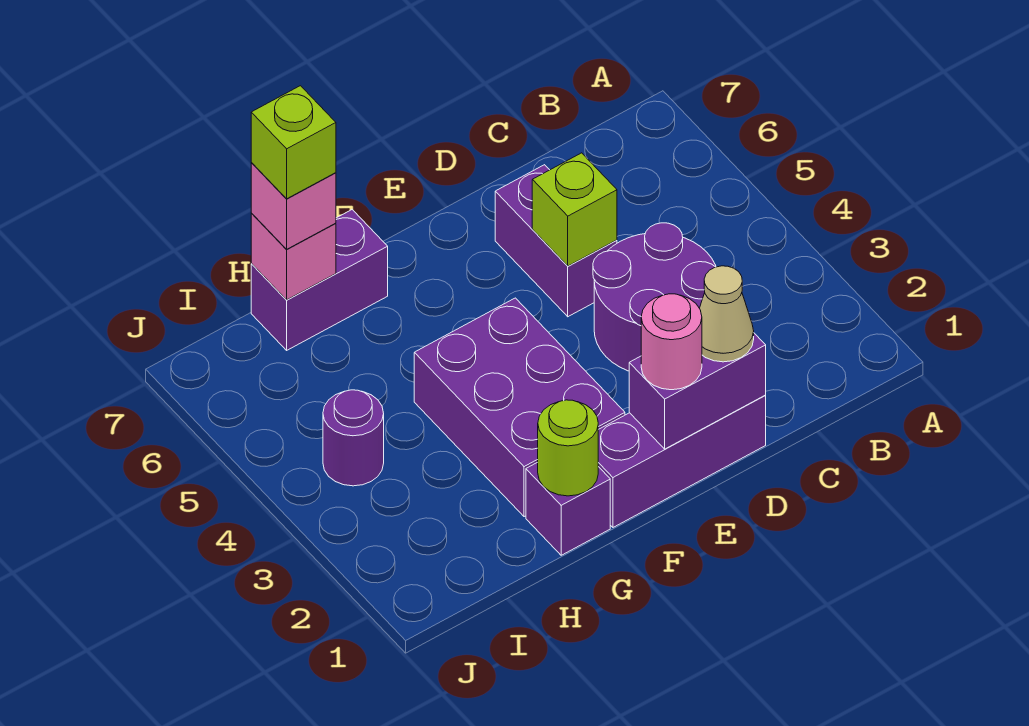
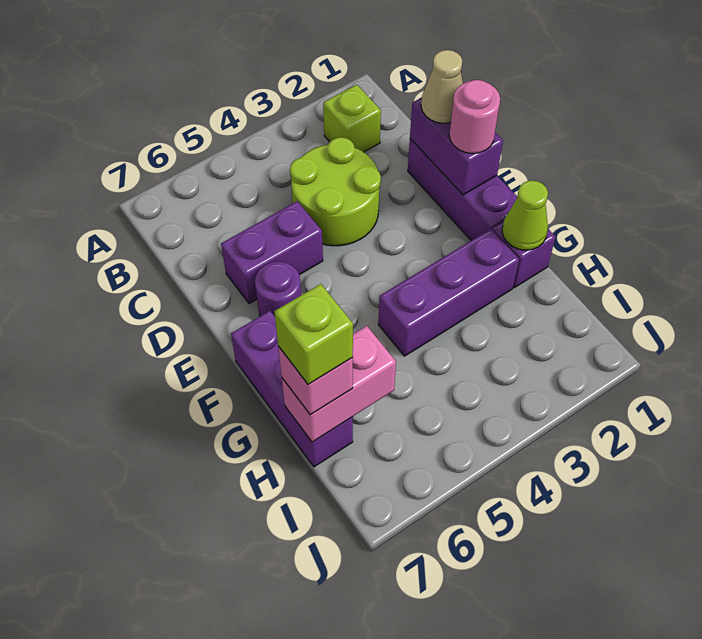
purple round brick C3:D4 level 1 -> lime round brick C3:D4 level 1
lime brick D5 level 2 -> lime brick B2 level 1
purple brick F2:G4 level 1 -> purple brick G2:G4 level 1
lime round brick G1 level 2 -> lime cone G1 level 2
purple brick G7:H7 level 1 -> purple brick F7:H7 level 1
pink brick H7 level 2 -> pink brick H6:H7 level 2
purple round brick I4 level 1 -> purple round brick E6 level 1

